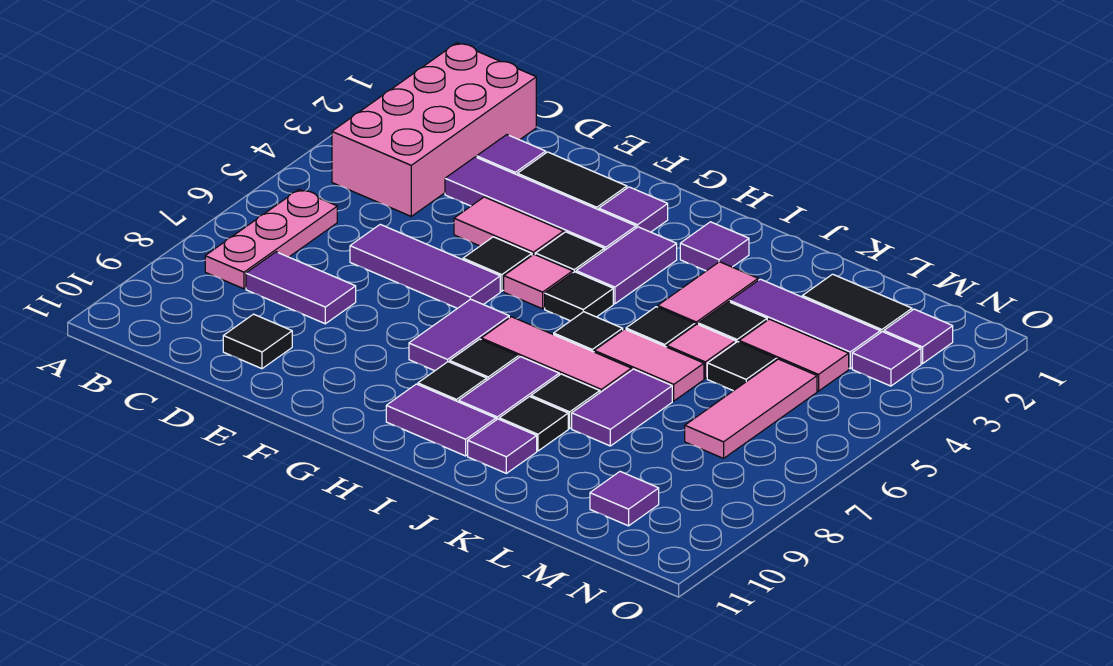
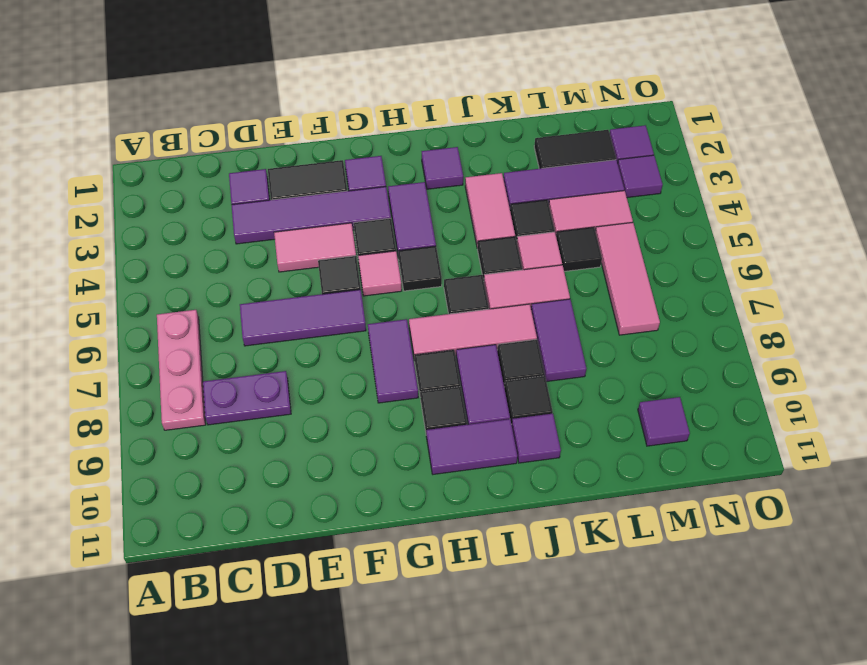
pink brick B1:C4 level 1 -> none
purple tile C8:D8 level 1 -> purple plate C8:D8 level 1
black tile D10 level 1 -> none

